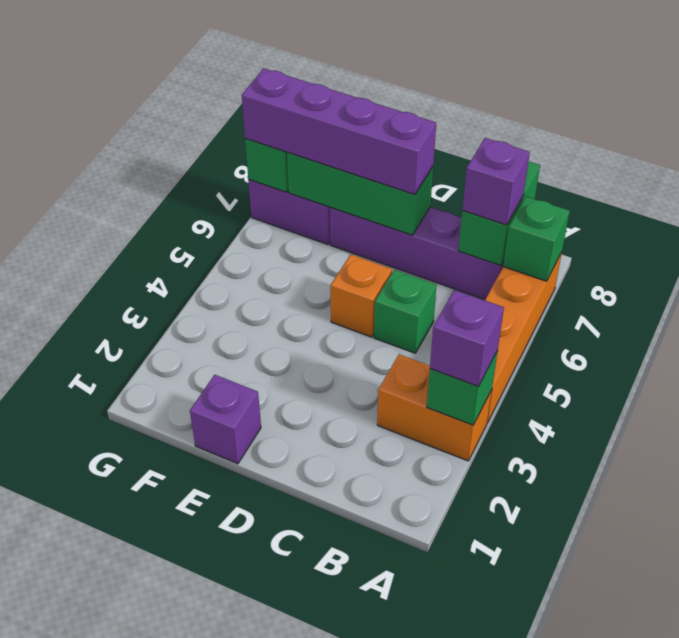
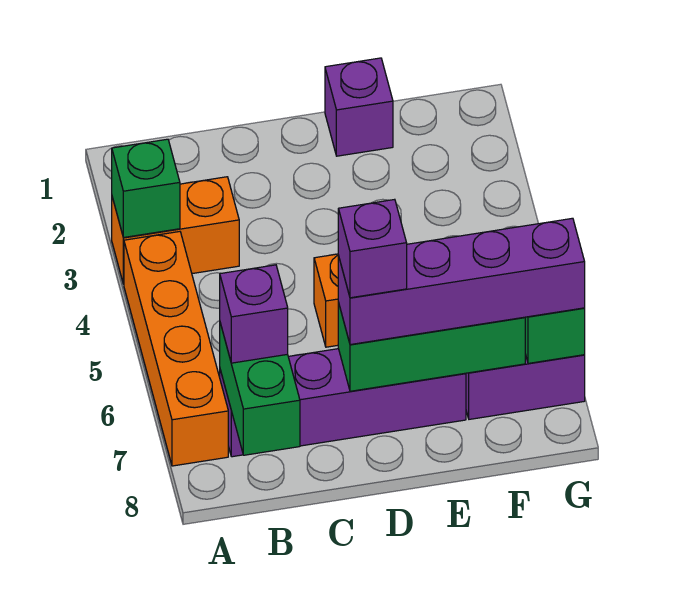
purple brick A3 level 3 -> purple brick D7 level 4
green brick A7 level 2 -> none
green brick C5 level 1 -> none

